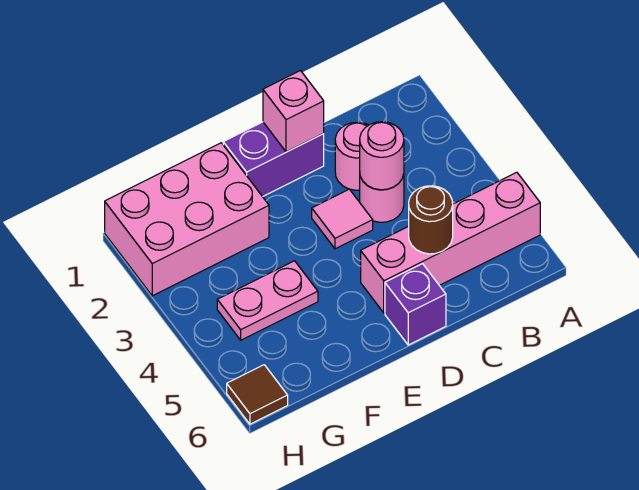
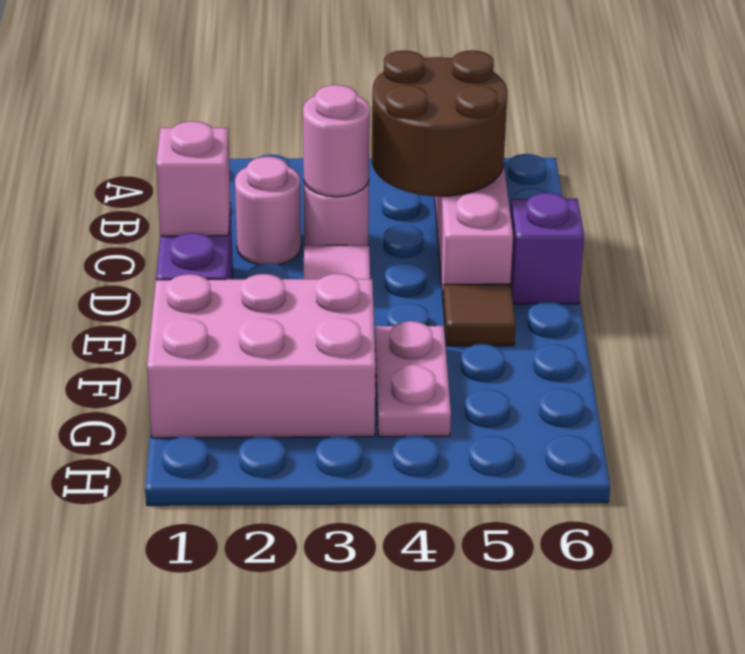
brown round brick C5 level 2 -> brown round brick B4:C5 level 2
pink brick F1:H2 level 1 -> pink brick F1:G3 level 1
brown tile H6 level 1 -> brown tile E5 level 1

